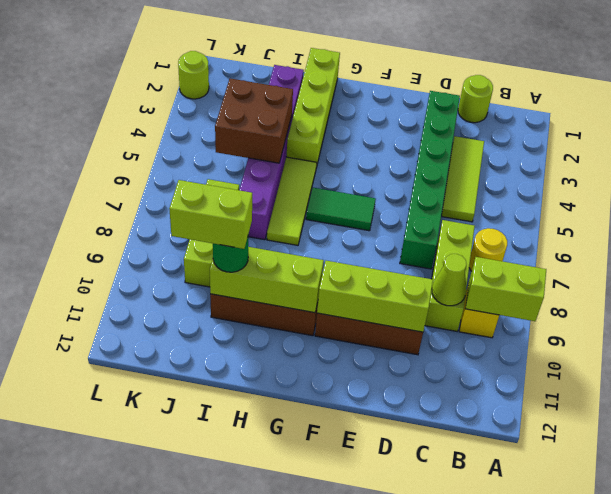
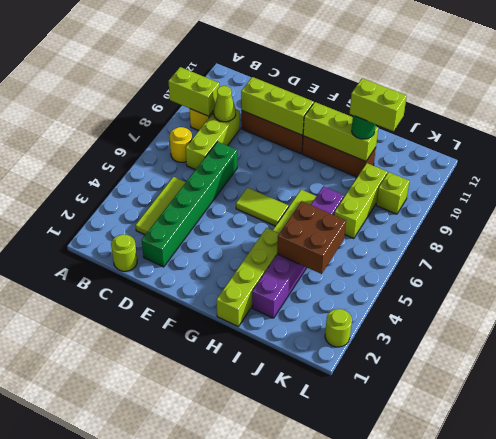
green tile F6:G6 level 1 -> lime tile F6:G6 level 1
none -> lime brick K9 level 1

